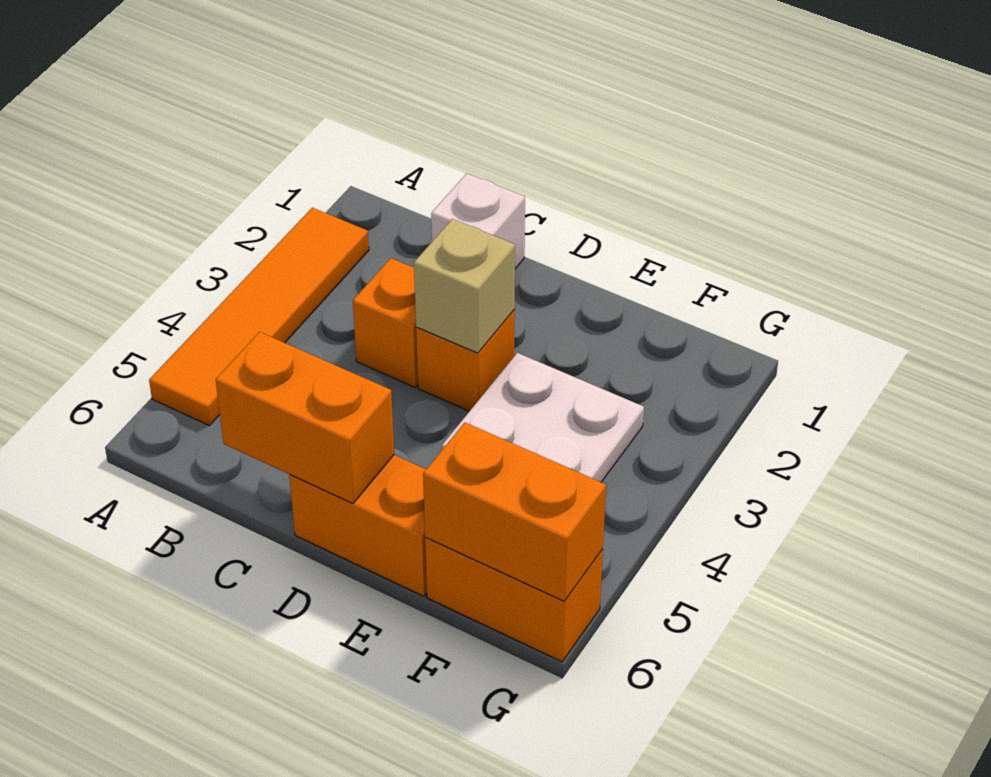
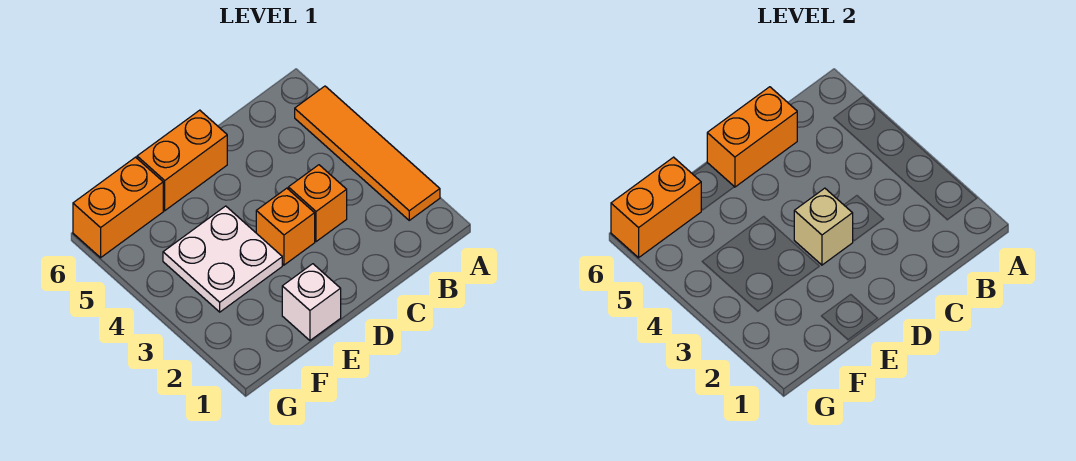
white brick C1 level 1 -> white brick E1 level 1

